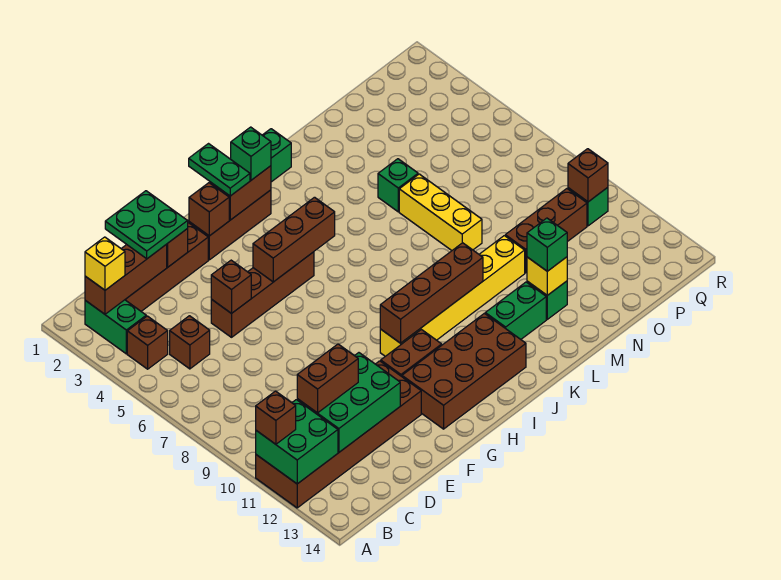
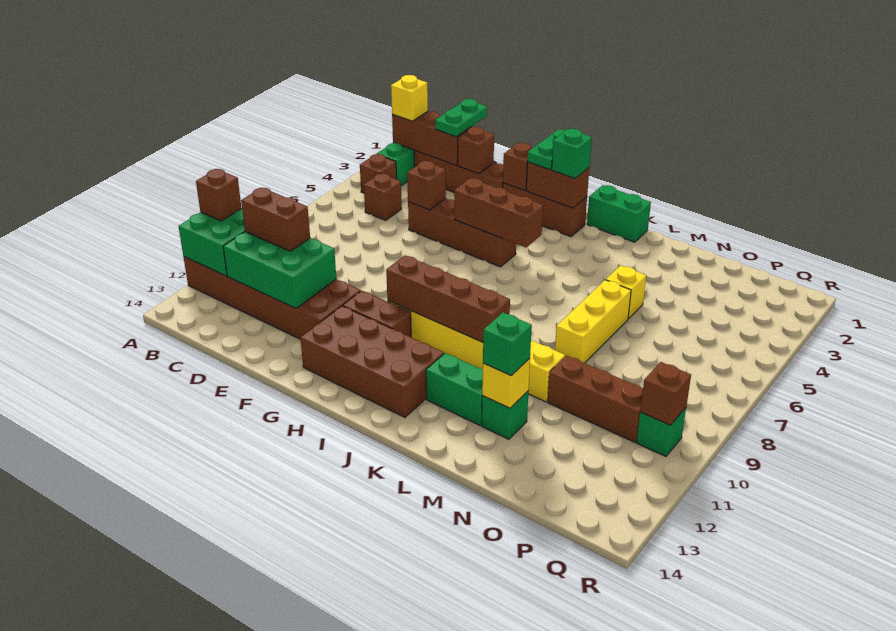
green plate D1:E2 level 3 -> green plate D1:D2 level 3
green brick M5 level 1 -> yellow brick M5 level 1

